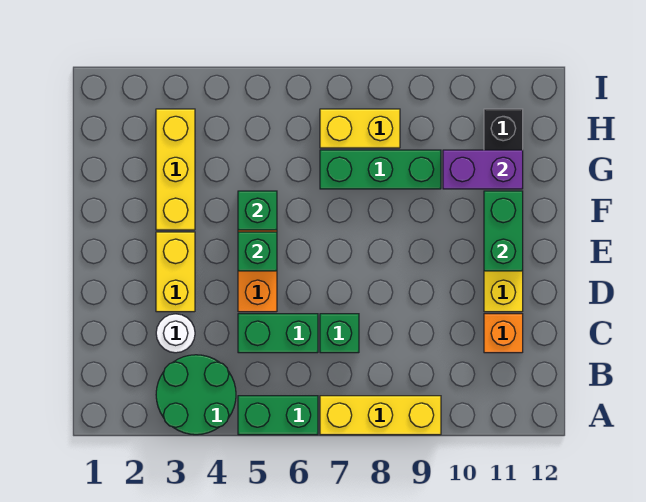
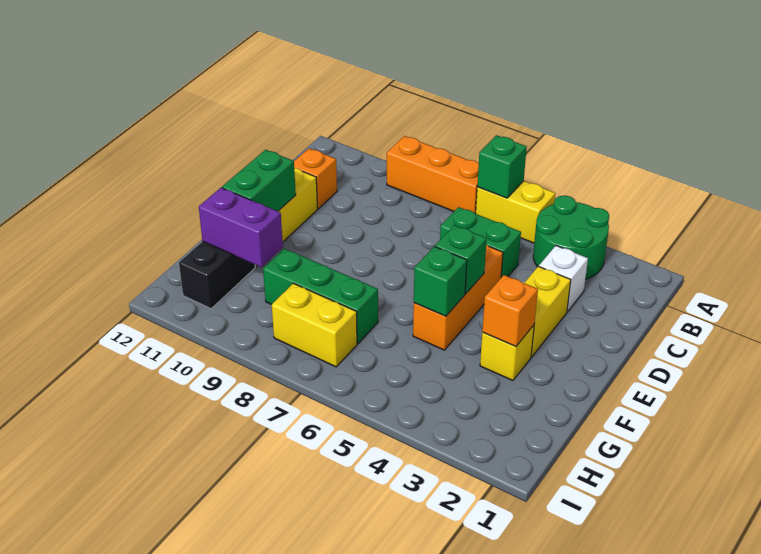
green brick A5:A6 level 1 -> yellow brick A5:A6 level 1
yellow brick A7:A9 level 1 -> orange brick A7:A9 level 1
white round brick C3 level 1 -> white brick C3 level 1
green brick C7 level 1 -> green brick A6 level 2
yellow brick F3:H3 level 1 -> yellow brick F3 level 1
none -> orange brick F3 level 2

